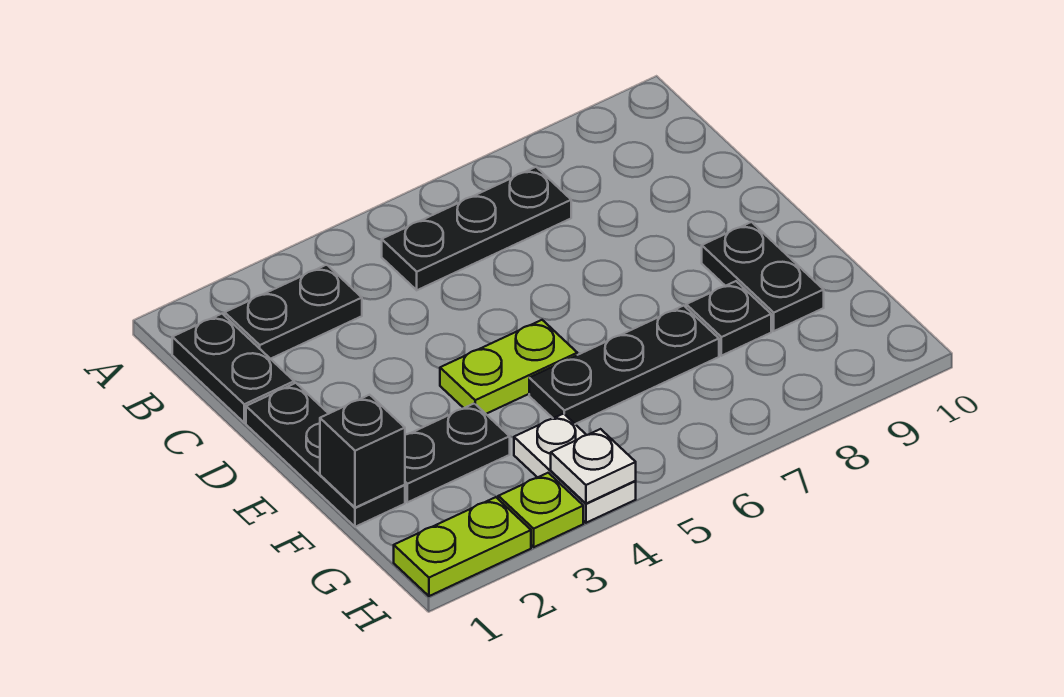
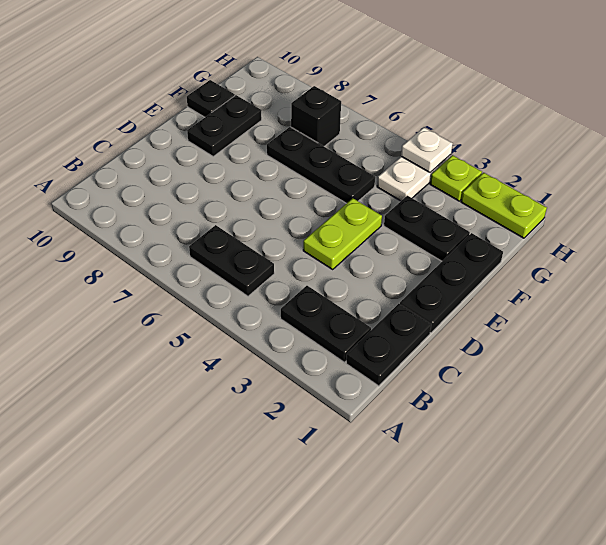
black plate B5:B7 level 1 -> black plate B5:B6 level 1
lime plate E4:E5 level 1 -> lime plate D4:E4 level 1
black brick F1 level 2 -> black brick G7 level 1
black plate F8 level 1 -> black plate F10 level 1

